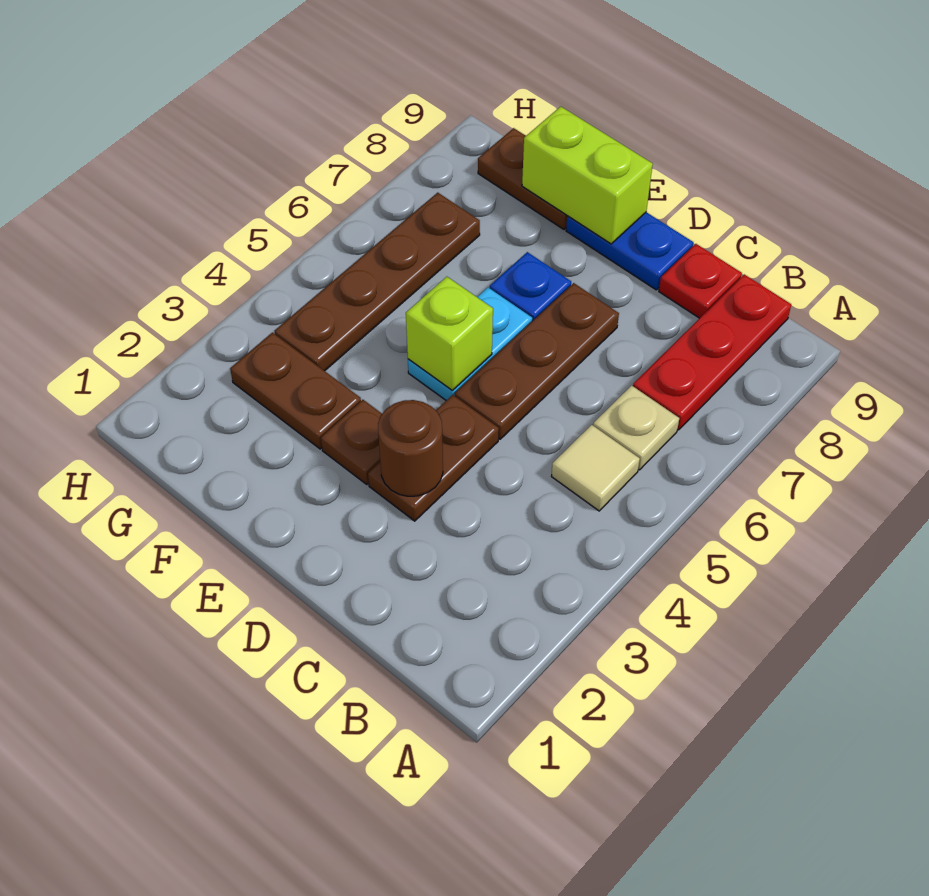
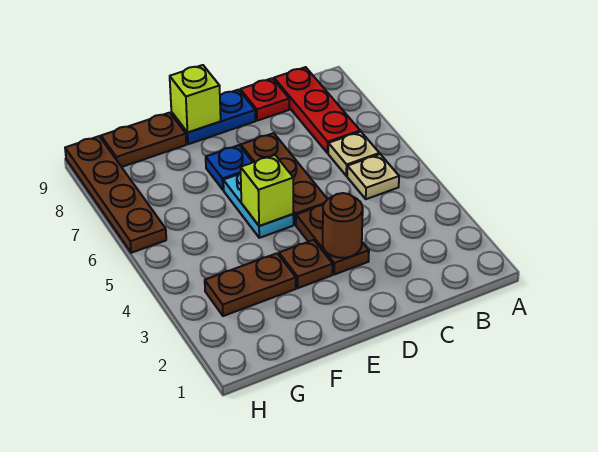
tan tile B5 level 1 -> tan plate B5 level 1
lime brick E9:F9 level 2 -> lime brick E9 level 2
brown plate G4:G7 level 1 -> brown plate H6:H9 level 1

